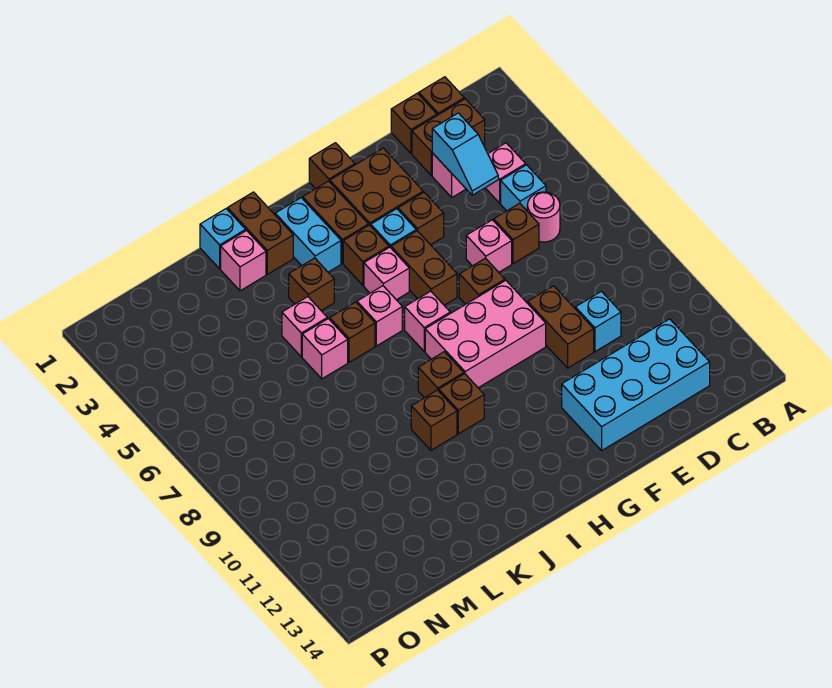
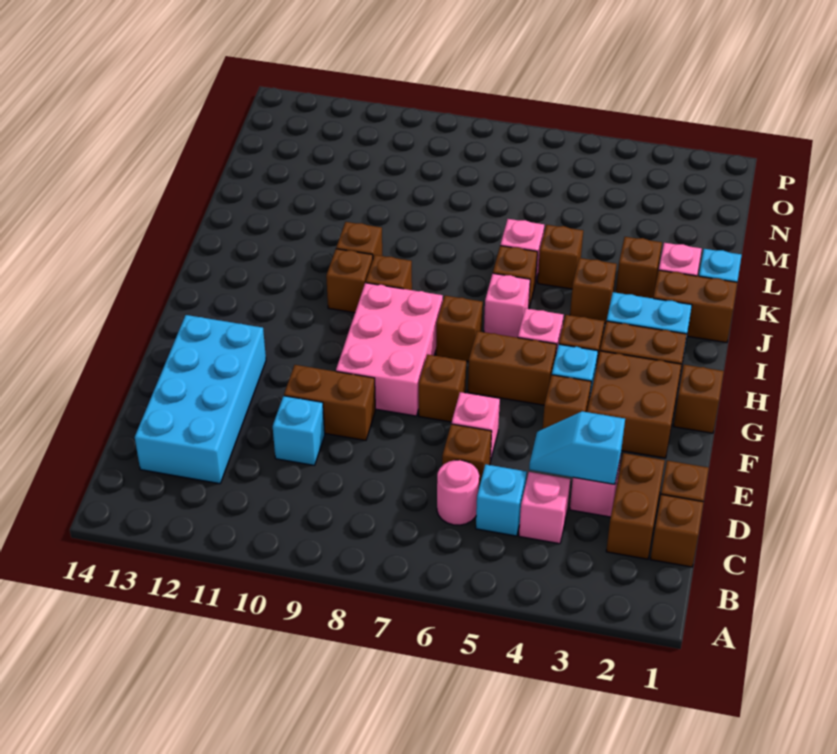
pink brick H7 level 1 -> brown brick H7 level 1
none -> brown brick K3 level 1
pink brick K5 level 1 -> brown brick K5 level 1

